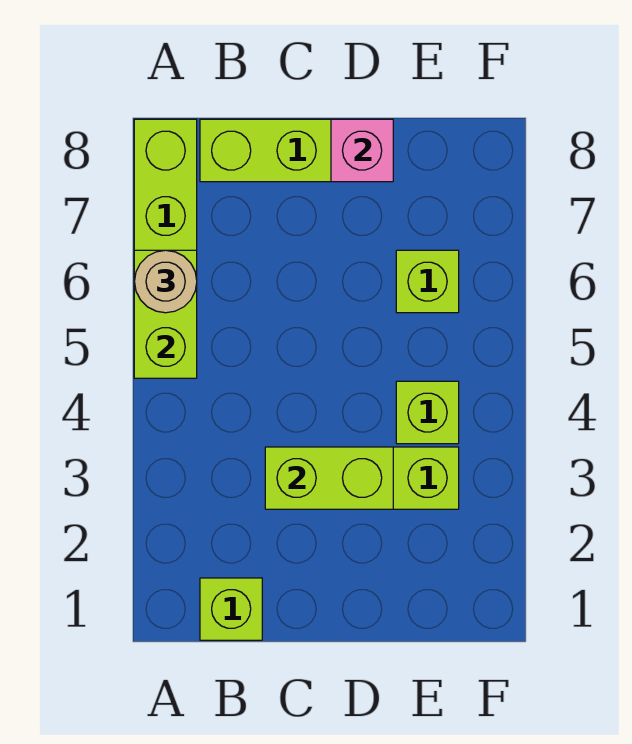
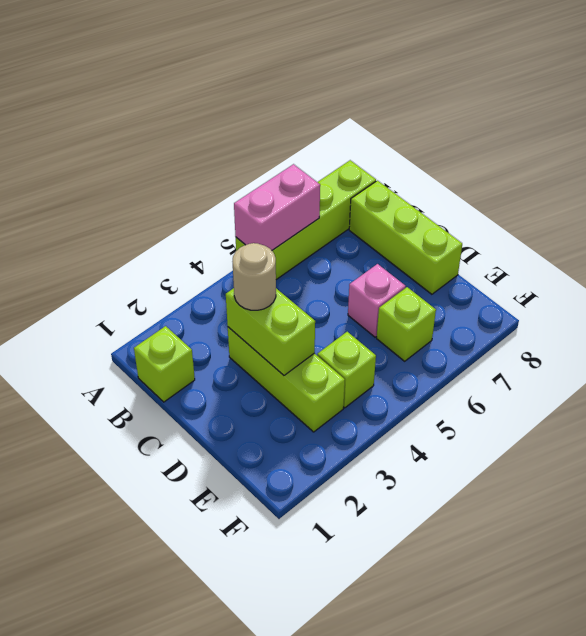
lime brick A5:A6 level 2 -> pink brick A5:A6 level 2
tan round brick A6 level 3 -> tan round brick C3 level 3
pink brick D8 level 2 -> pink brick D6 level 1

